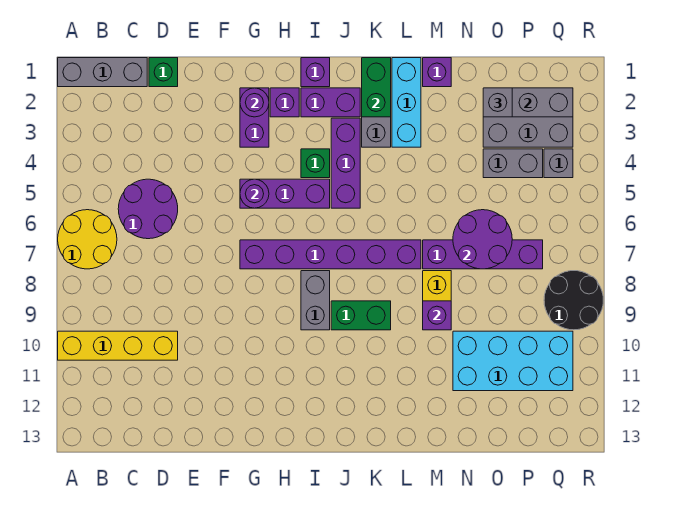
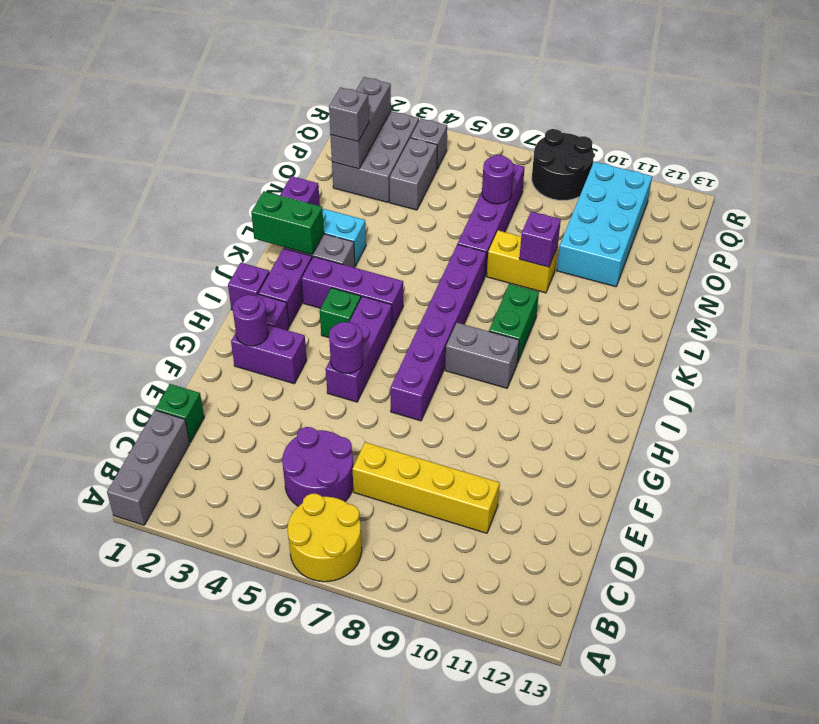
yellow brick A10:D10 level 1 -> yellow brick D7:D10 level 1
purple round brick N6:O7 level 2 -> purple round brick O7 level 2

